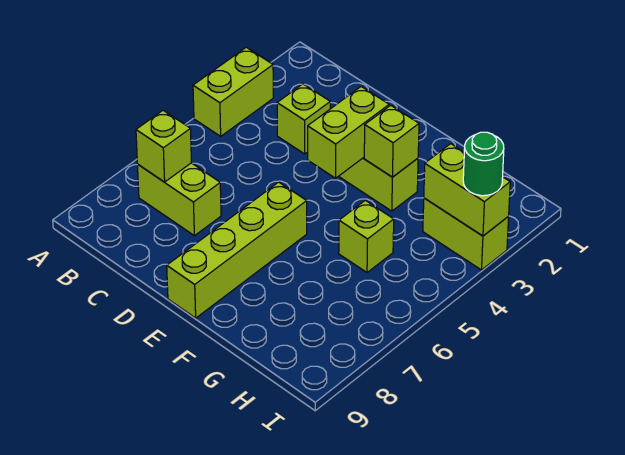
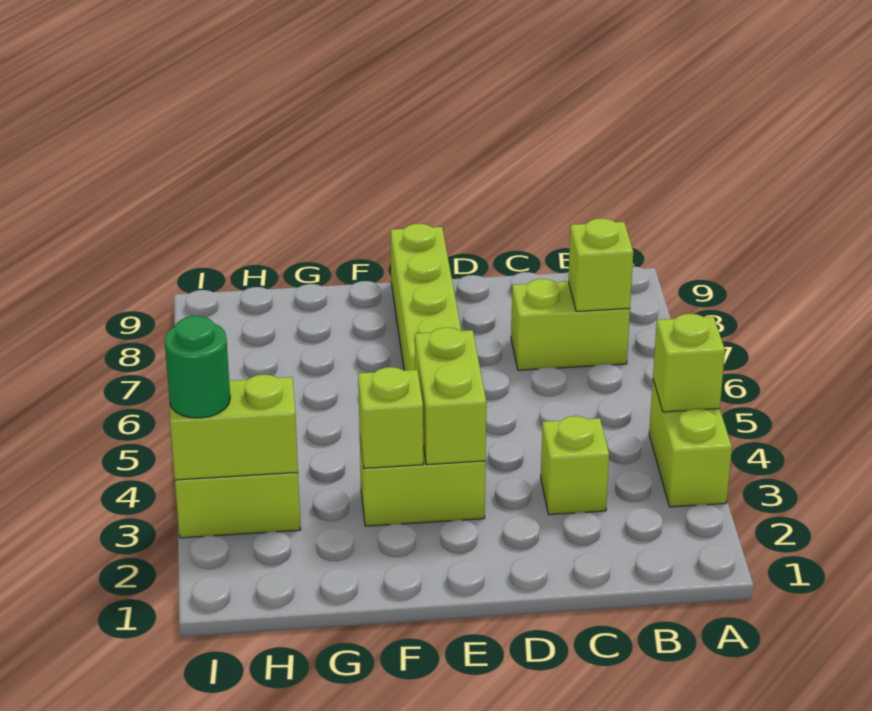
lime brick G5 level 1 -> lime brick A4 level 2

